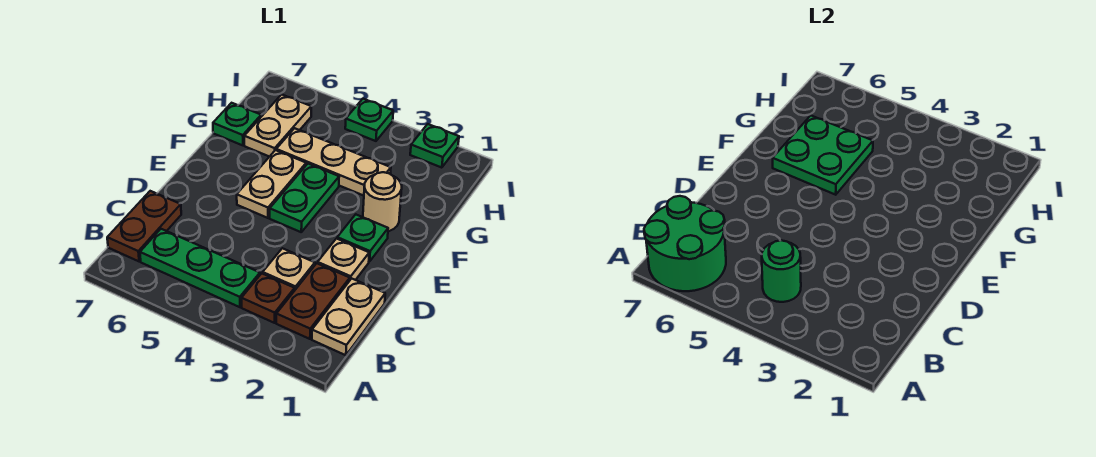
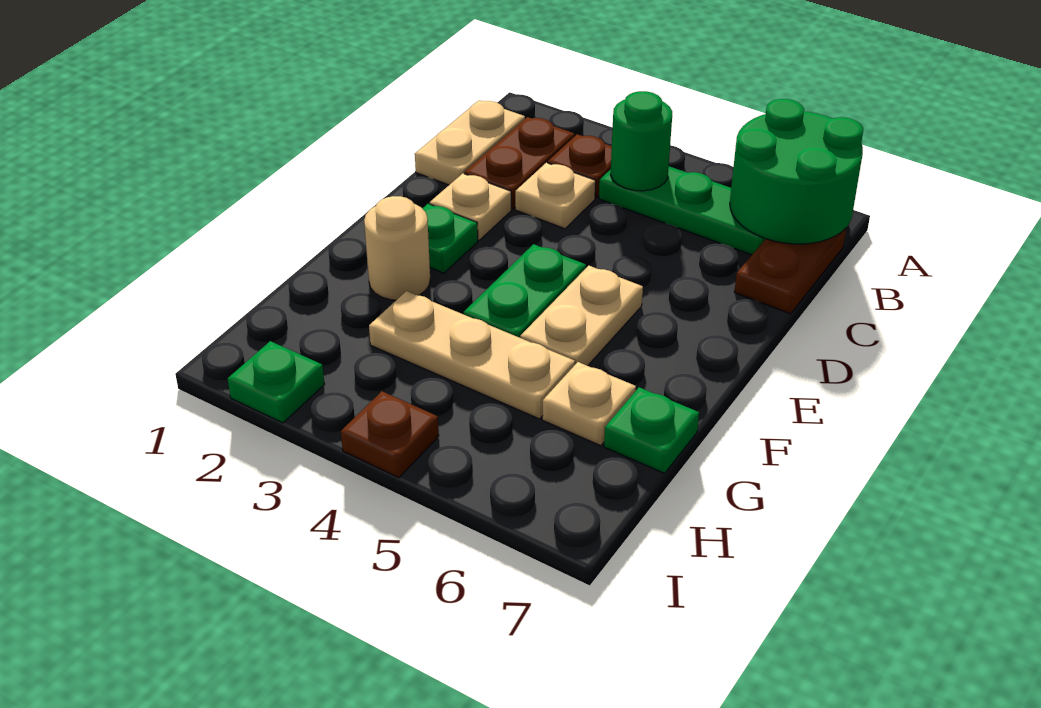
green plate F5:G6 level 2 -> none
tan plate G6:H6 level 1 -> tan plate G6 level 1
green plate I4 level 1 -> brown plate I4 level 1

